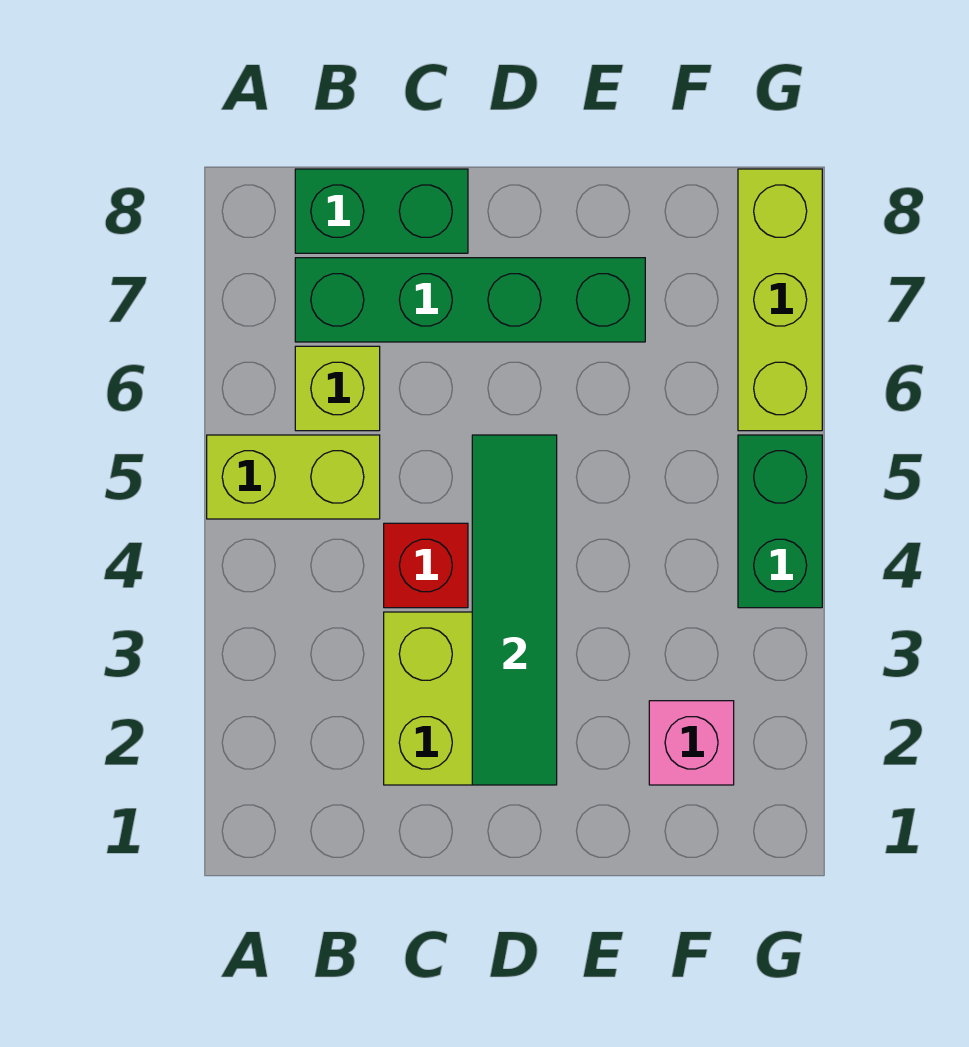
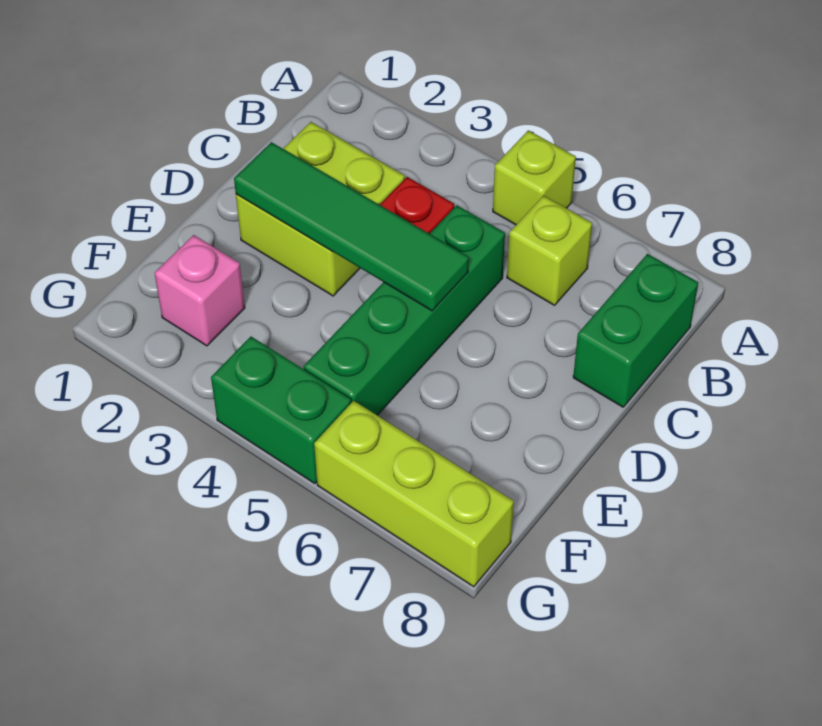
lime brick A5:B5 level 1 -> lime brick A5 level 1
green brick B7:E7 level 1 -> green brick C5:F5 level 1

